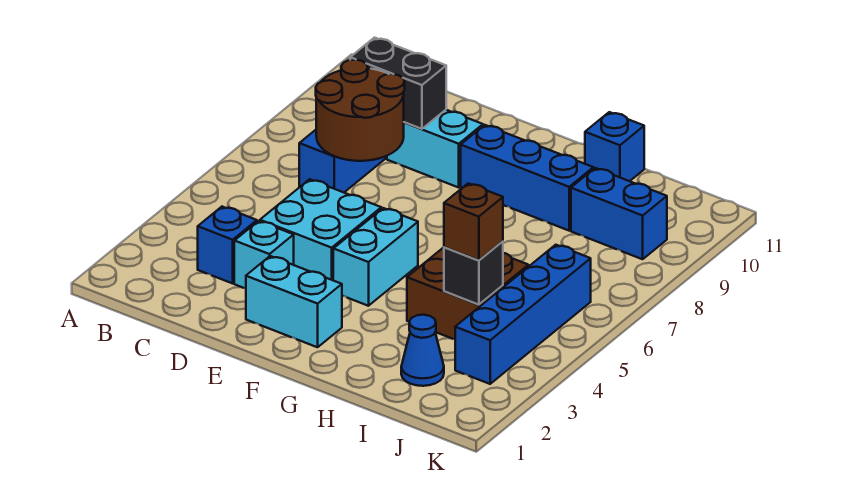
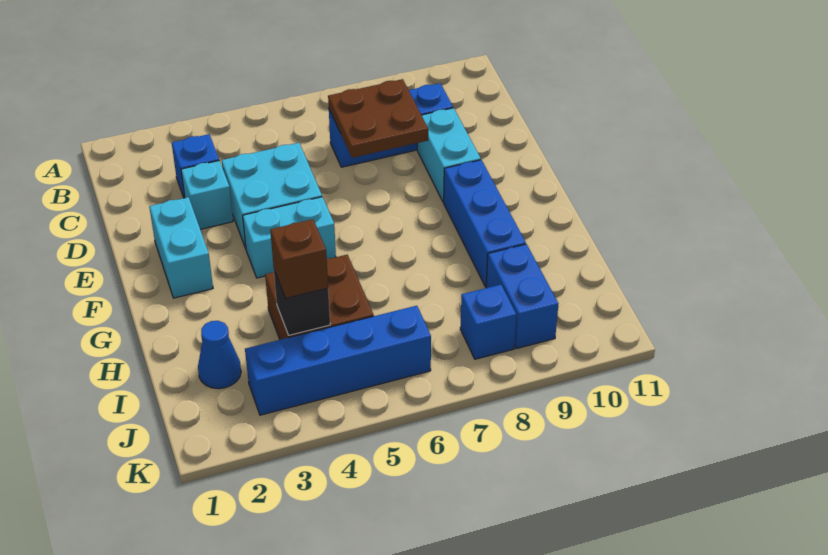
brown round brick C7:D8 level 2 -> brown plate C7:D8 level 2
black brick C9:D9 level 2 -> none
blue brick H11 level 1 -> blue brick J8 level 1

